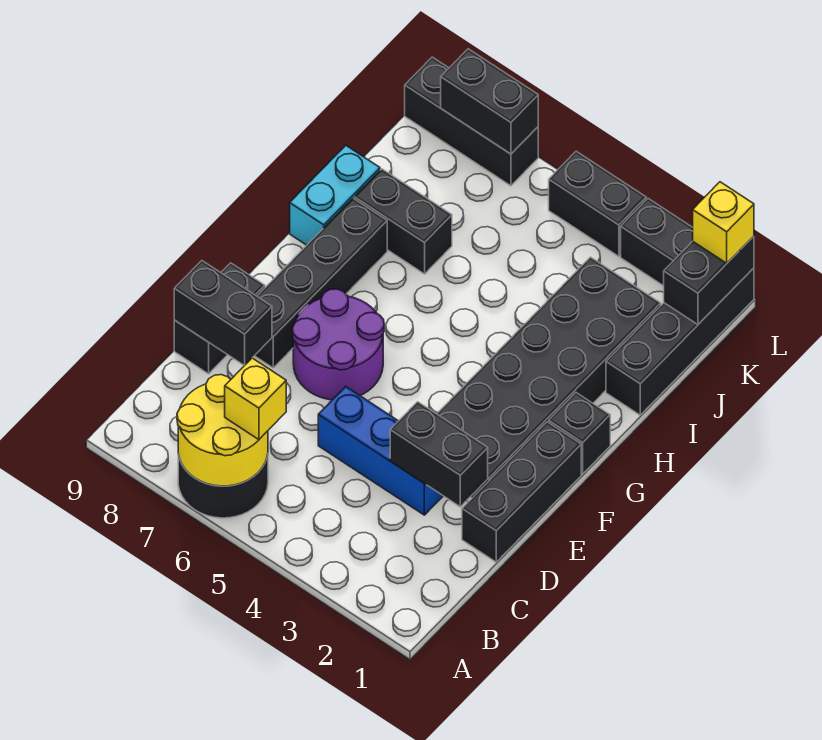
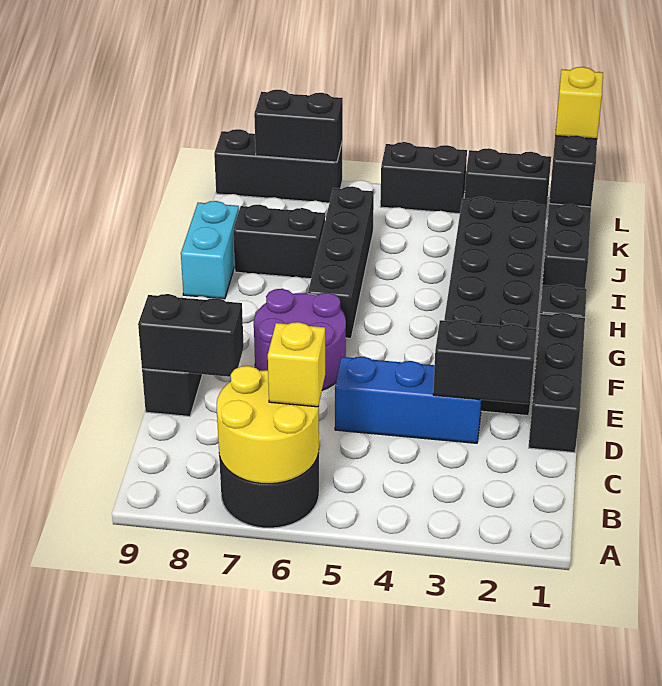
black brick E8:H8 level 1 -> black brick G6:J6 level 1

